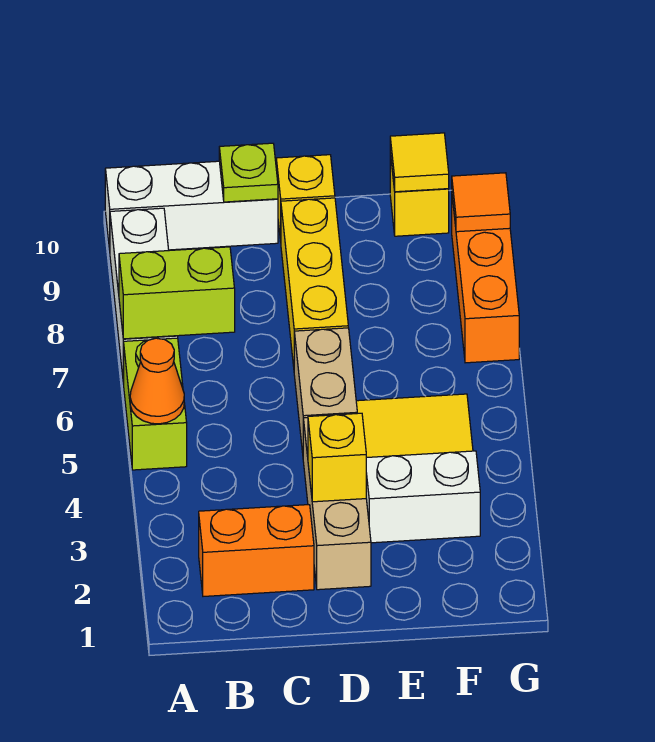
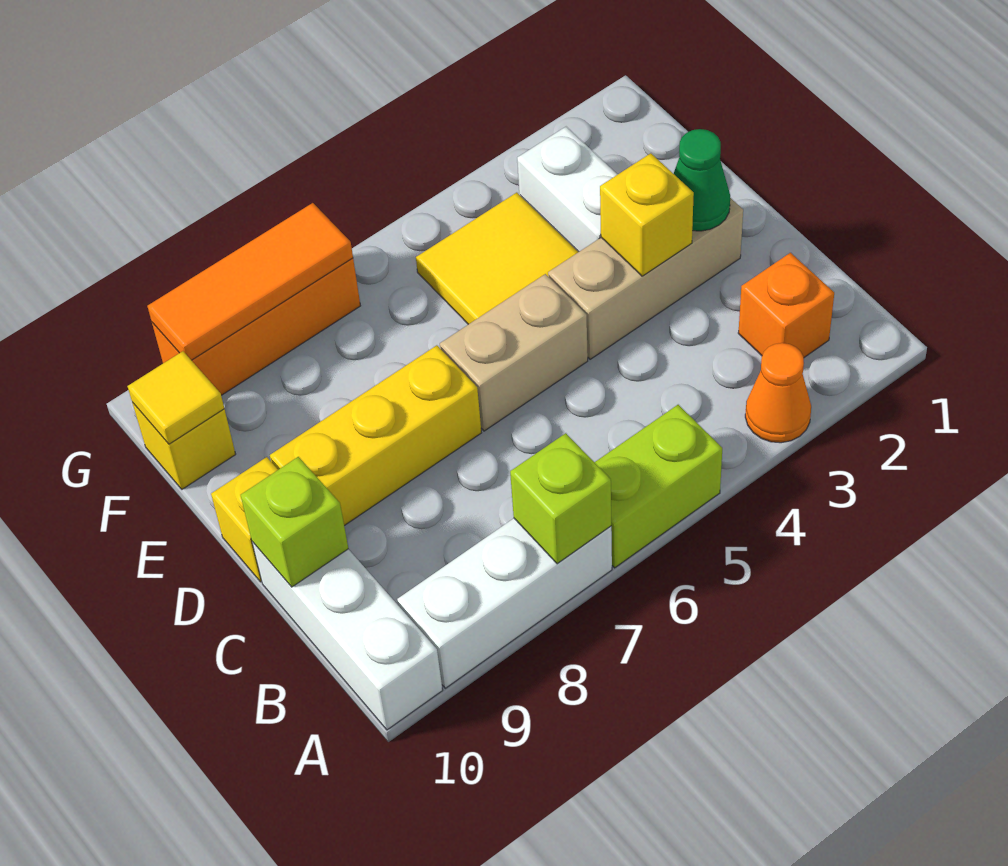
orange cone A5 level 2 -> orange cone A3 level 1
lime brick A7:B7 level 2 -> lime brick A7 level 2
orange brick B2:C2 level 1 -> orange brick B2 level 1
lime plate C10 level 2 -> lime brick C10 level 2
none -> green cone D2 level 2
orange tile G9 level 2 -> orange tile G7:G9 level 2

